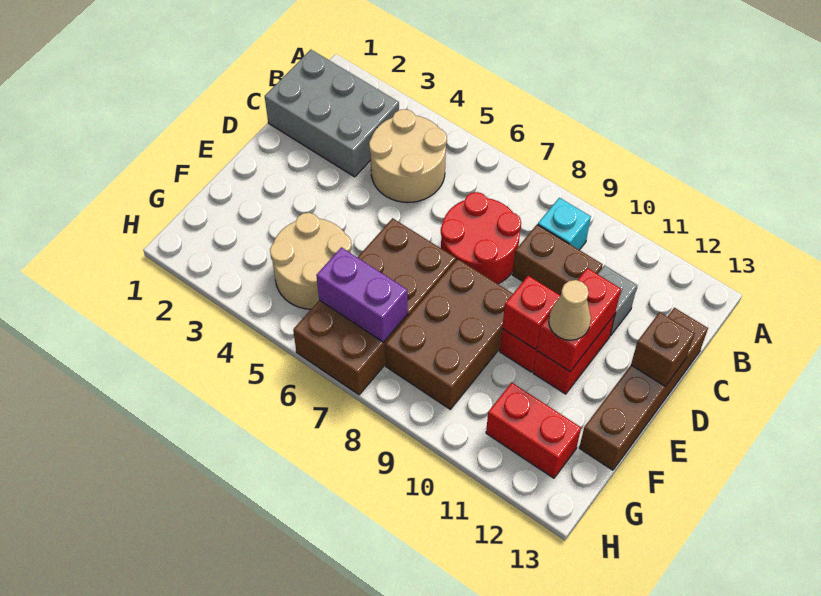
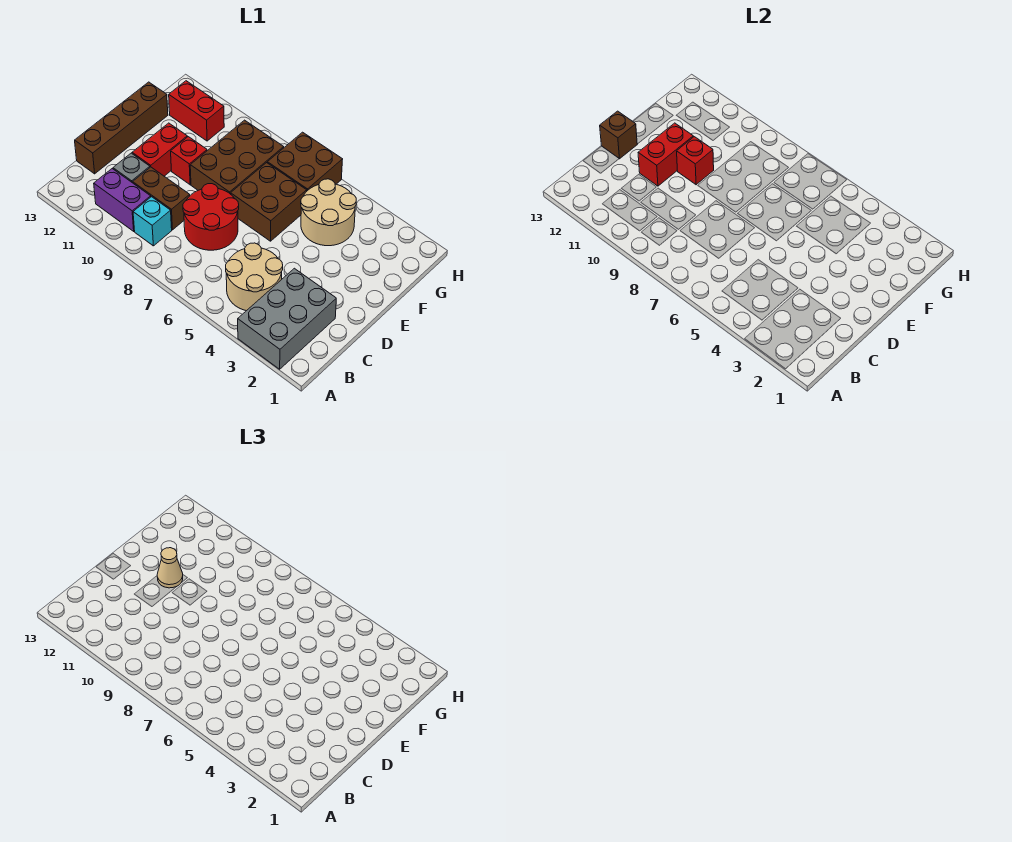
grey brick B1:C3 level 1 -> grey brick A2:C3 level 1
purple brick G6:G7 level 2 -> purple brick B10:B11 level 1

